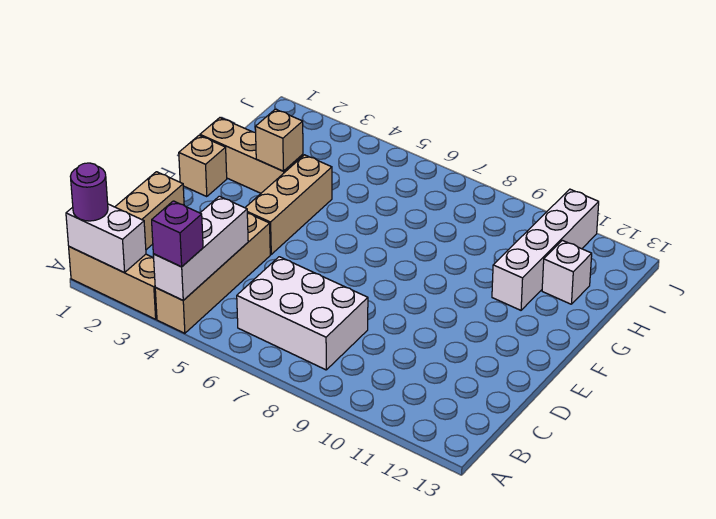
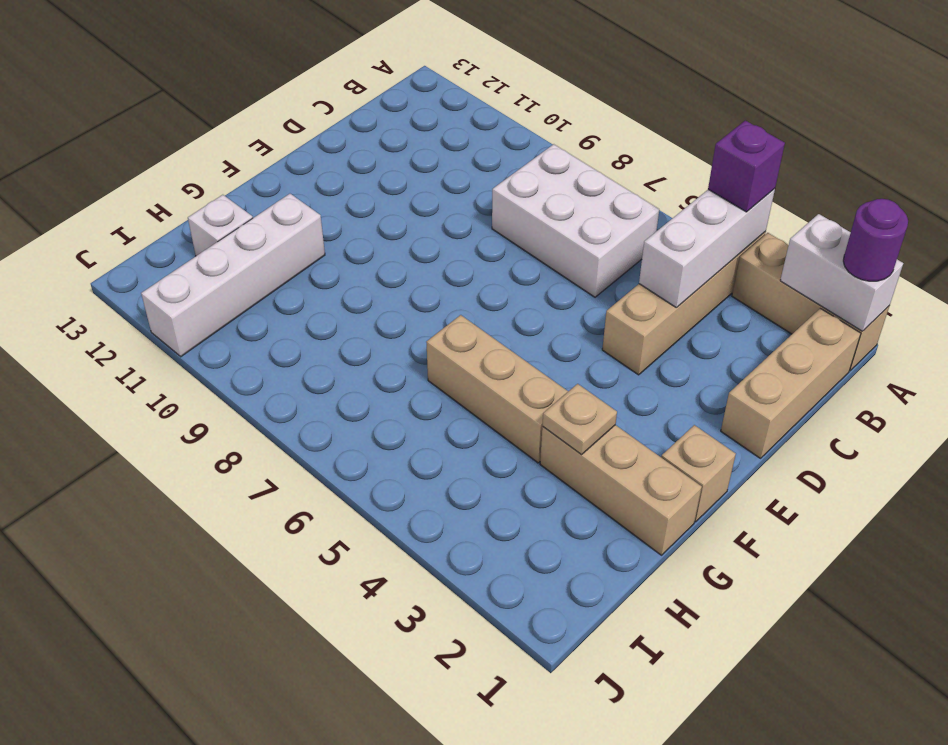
tan brick E4:G4 level 1 -> tan brick G4:G6 level 1
tan brick G3 level 2 -> tan plate G3 level 2

